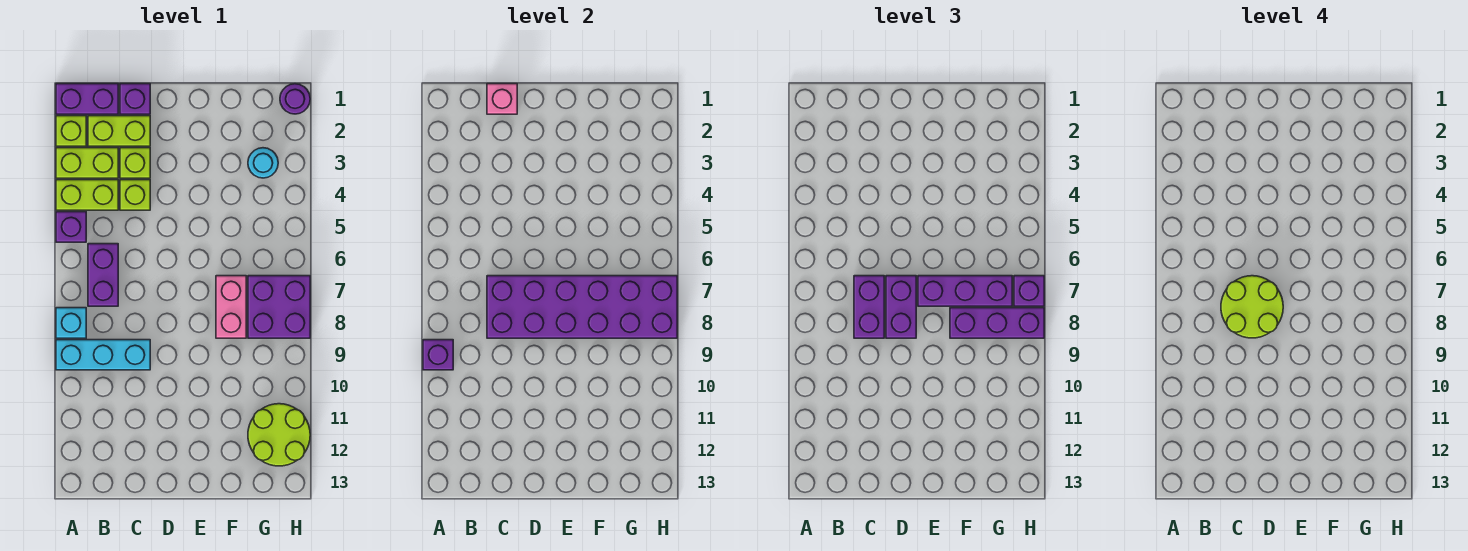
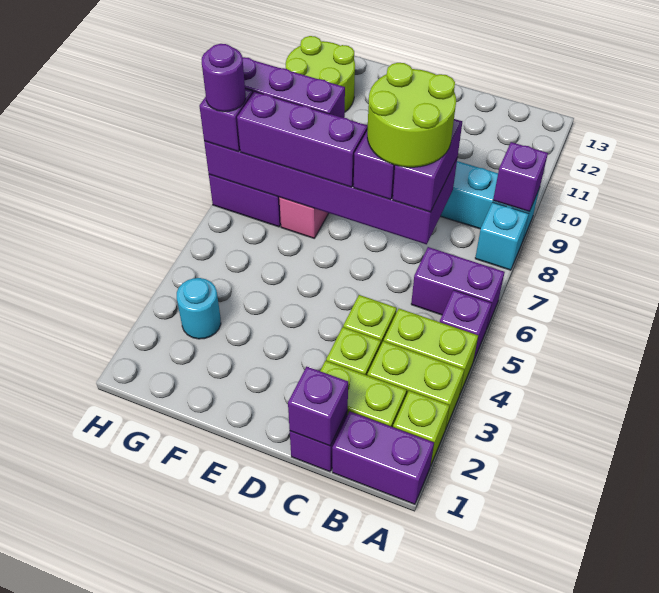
purple brick B6:B7 level 1 -> purple brick A6:B6 level 1
pink brick C1 level 2 -> purple brick C1 level 2
purple round brick H1 level 1 -> purple round brick H7 level 4

